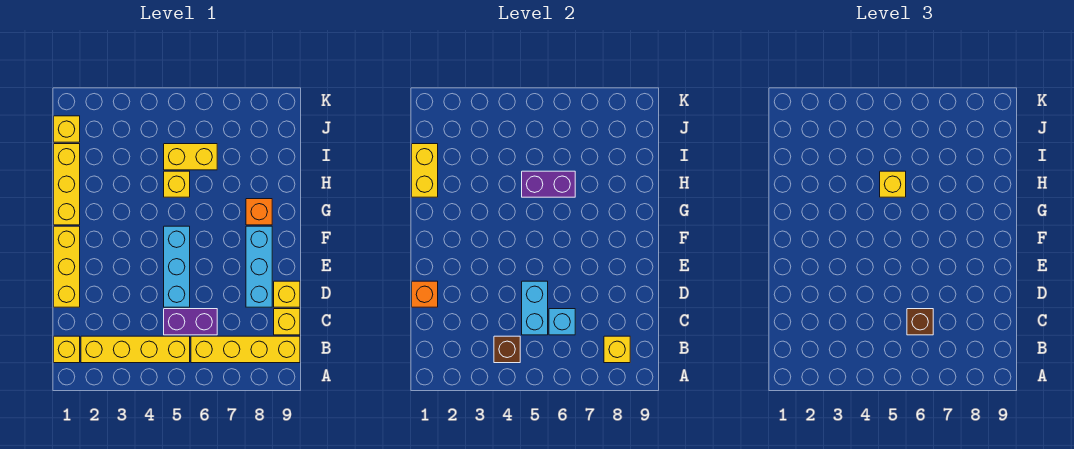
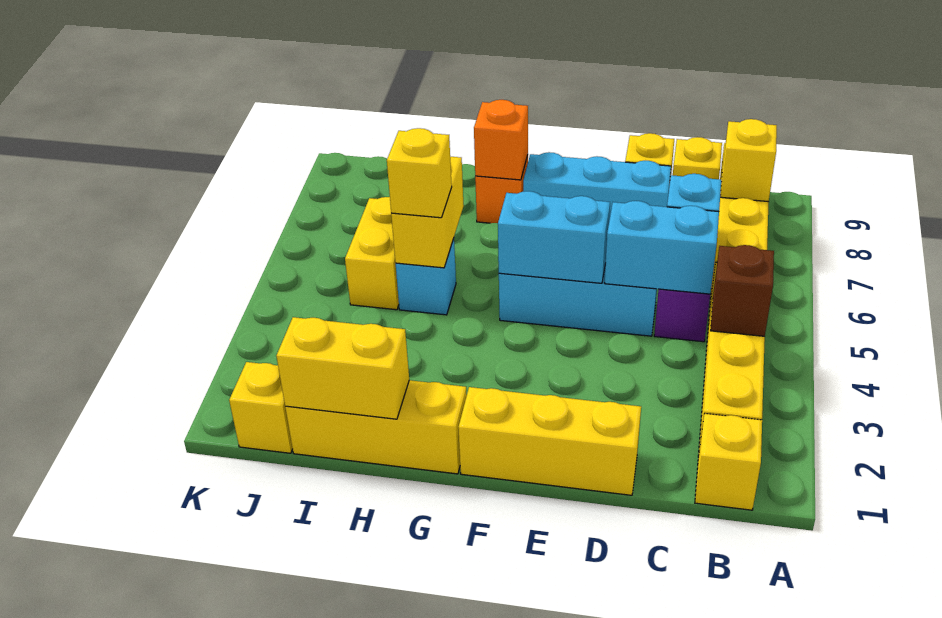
brown brick C6 level 3 -> none
orange brick D1 level 2 -> orange brick G8 level 2
none -> cyan brick E5:F5 level 2
yellow brick H5 level 1 -> cyan brick H5 level 1
purple brick H5:H6 level 2 -> yellow brick H5:H6 level 2

